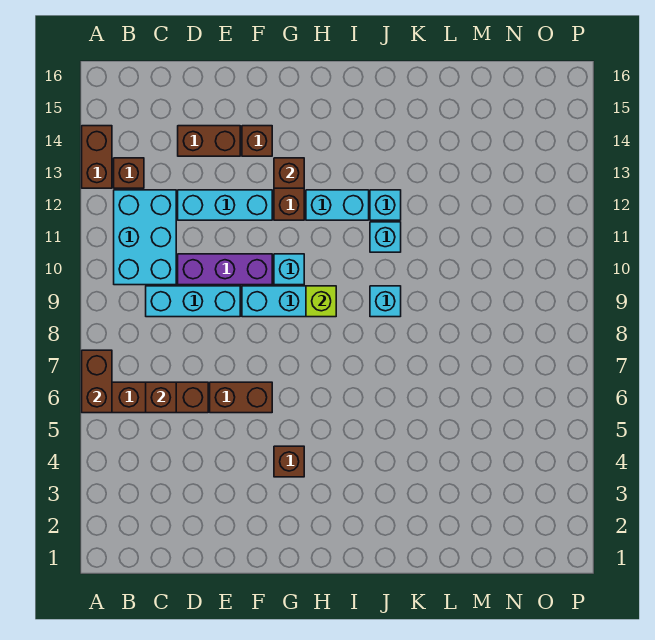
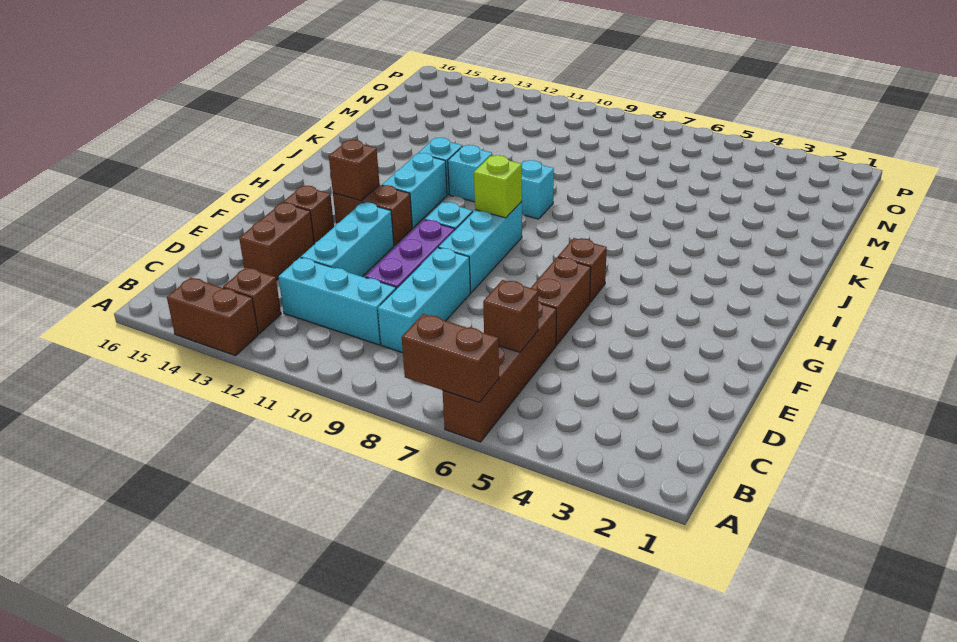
cyan brick B10:C12 level 1 -> cyan brick C10:C12 level 1
brown brick G4 level 1 -> brown brick G6 level 1

